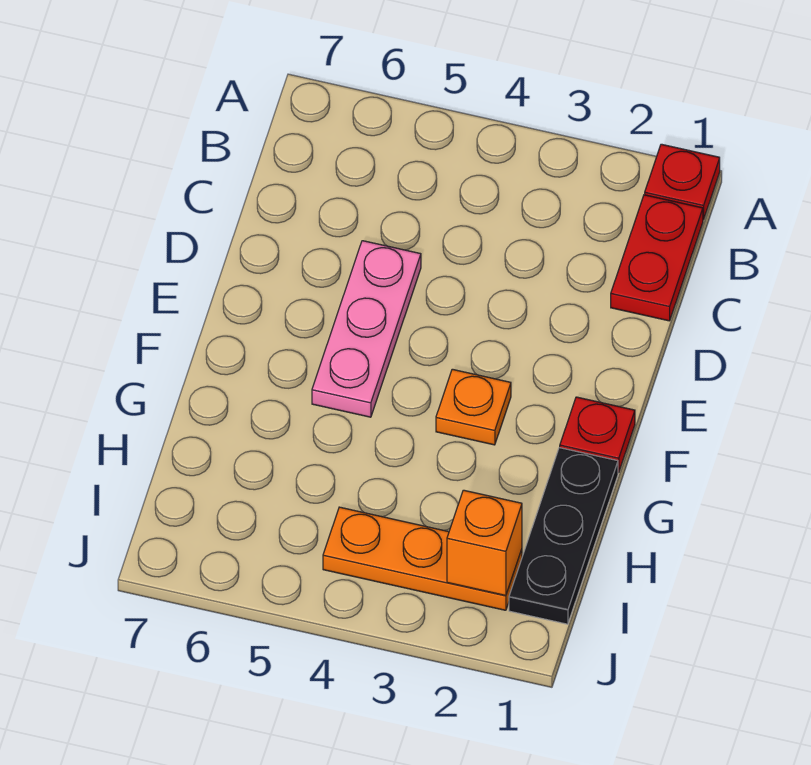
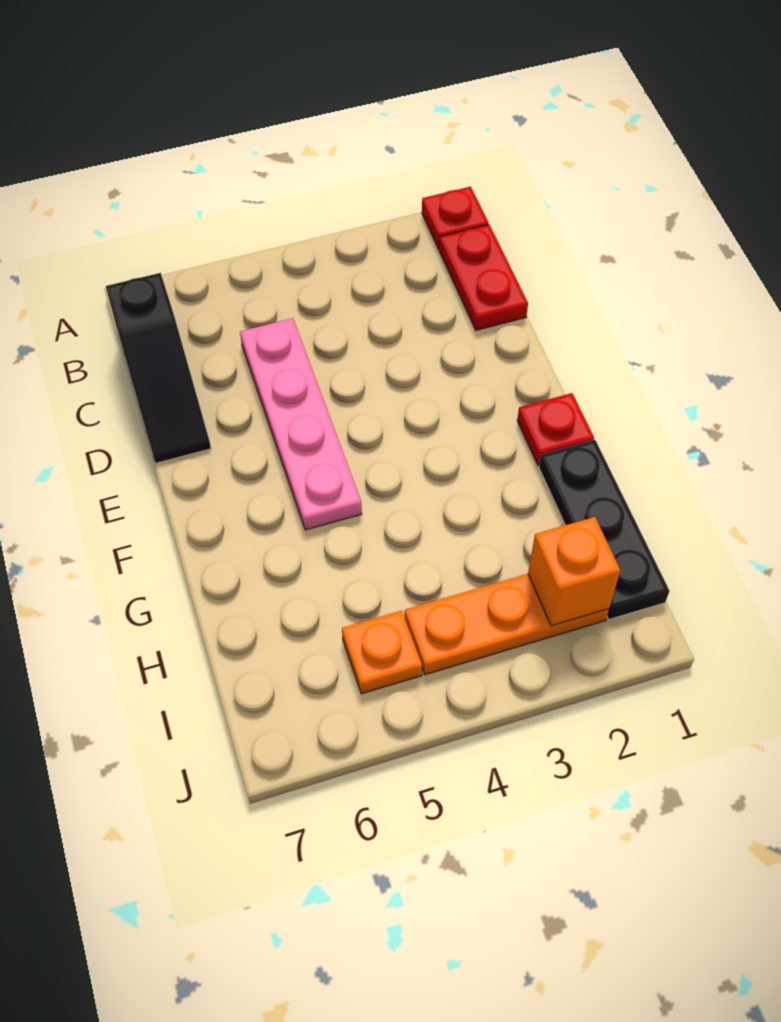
none -> black slope B7:D7 level 1 top B
pink plate D5:F5 level 1 -> pink plate C5:F5 level 1
orange plate F3 level 1 -> orange plate I5 level 1

